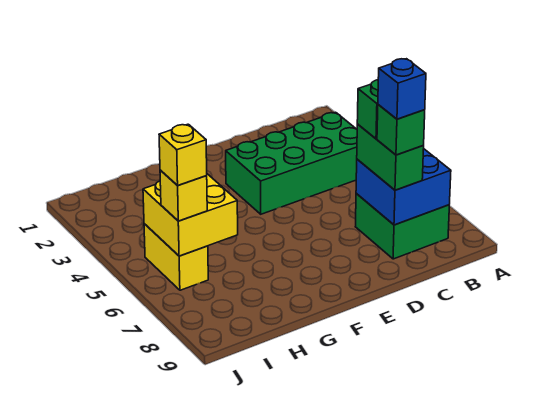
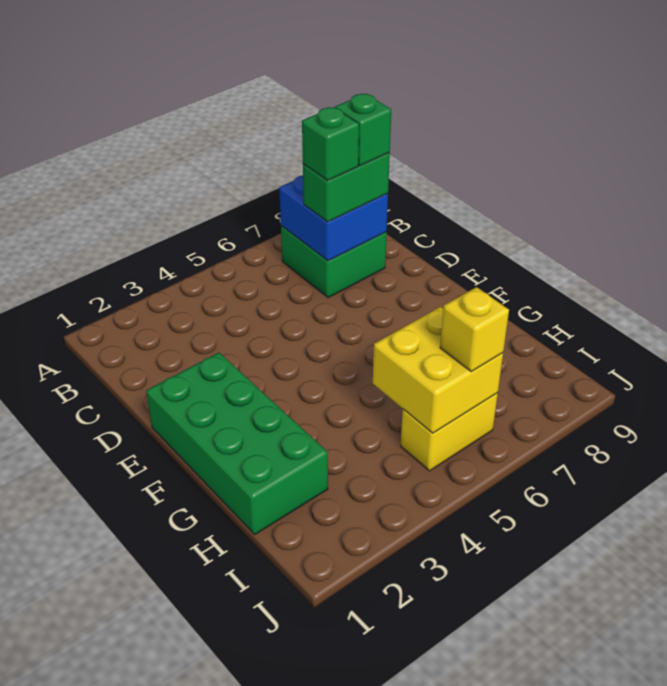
green brick B3:E4 level 1 -> green brick E1:H2 level 1
blue brick C8 level 5 -> none
yellow brick I6 level 4 -> none

